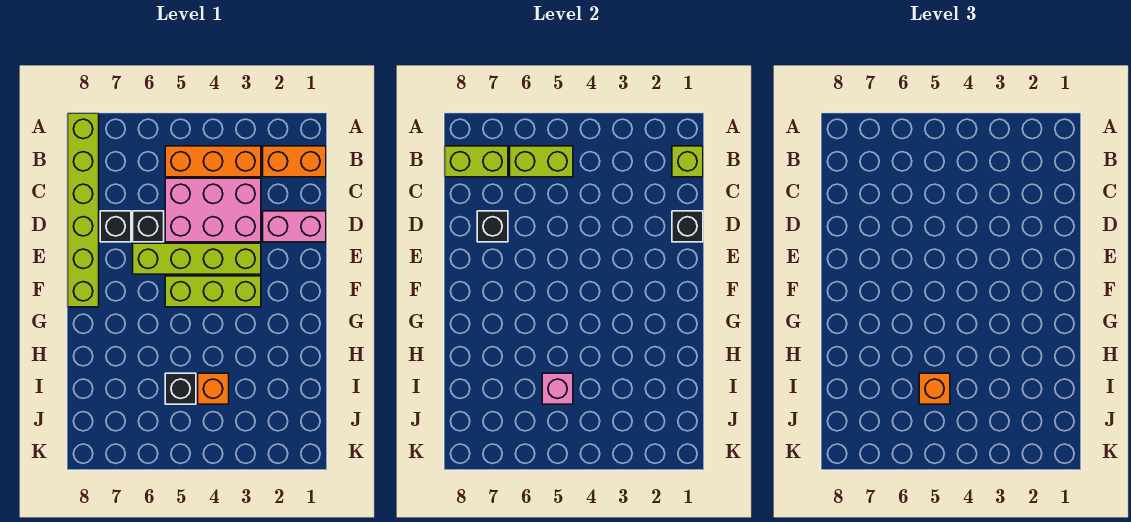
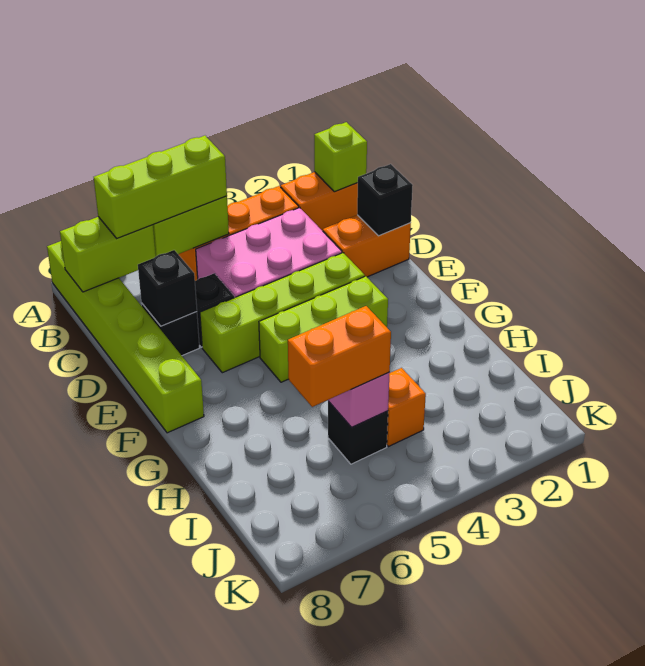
none -> lime brick B5:B7 level 3
pink brick D1:D2 level 1 -> orange brick D1:D2 level 1
orange brick I5 level 3 -> orange brick I5:I6 level 3

